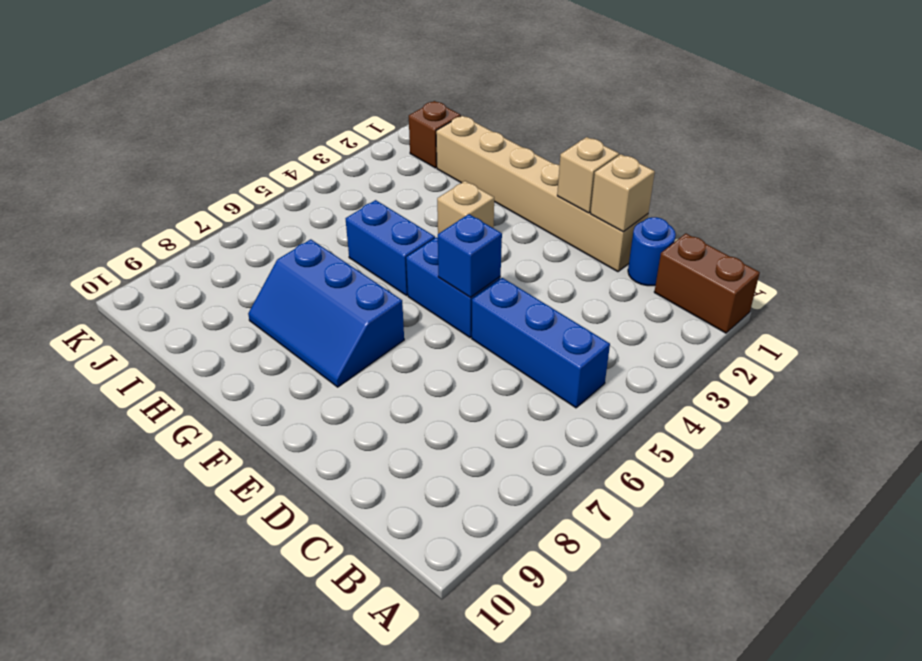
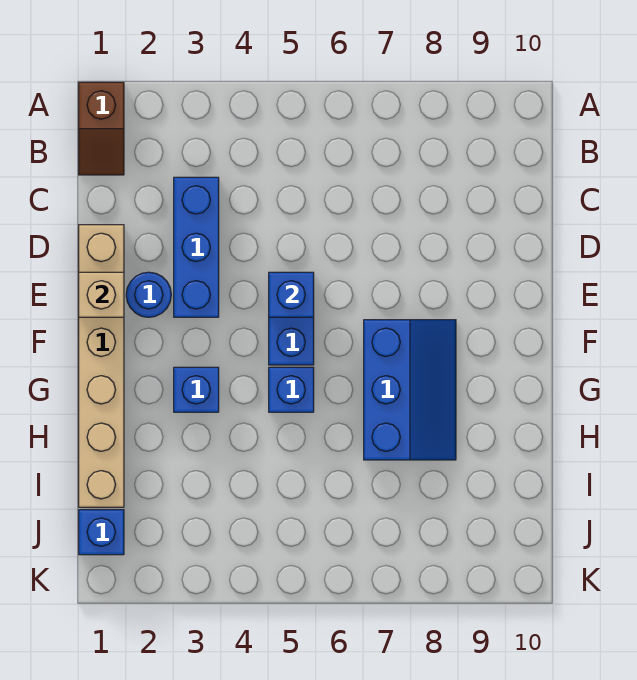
brown brick A1:B1 level 1 -> brown slope A1:B1 level 1 top A
blue brick B5:D5 level 1 -> blue brick C3:E3 level 1
blue round brick C1 level 1 -> blue round brick E2 level 1
tan brick D1 level 2 -> none
tan brick G3 level 1 -> blue brick G3 level 1
blue brick G5:H5 level 1 -> blue brick G5 level 1
brown brick J1 level 1 -> blue brick J1 level 1

